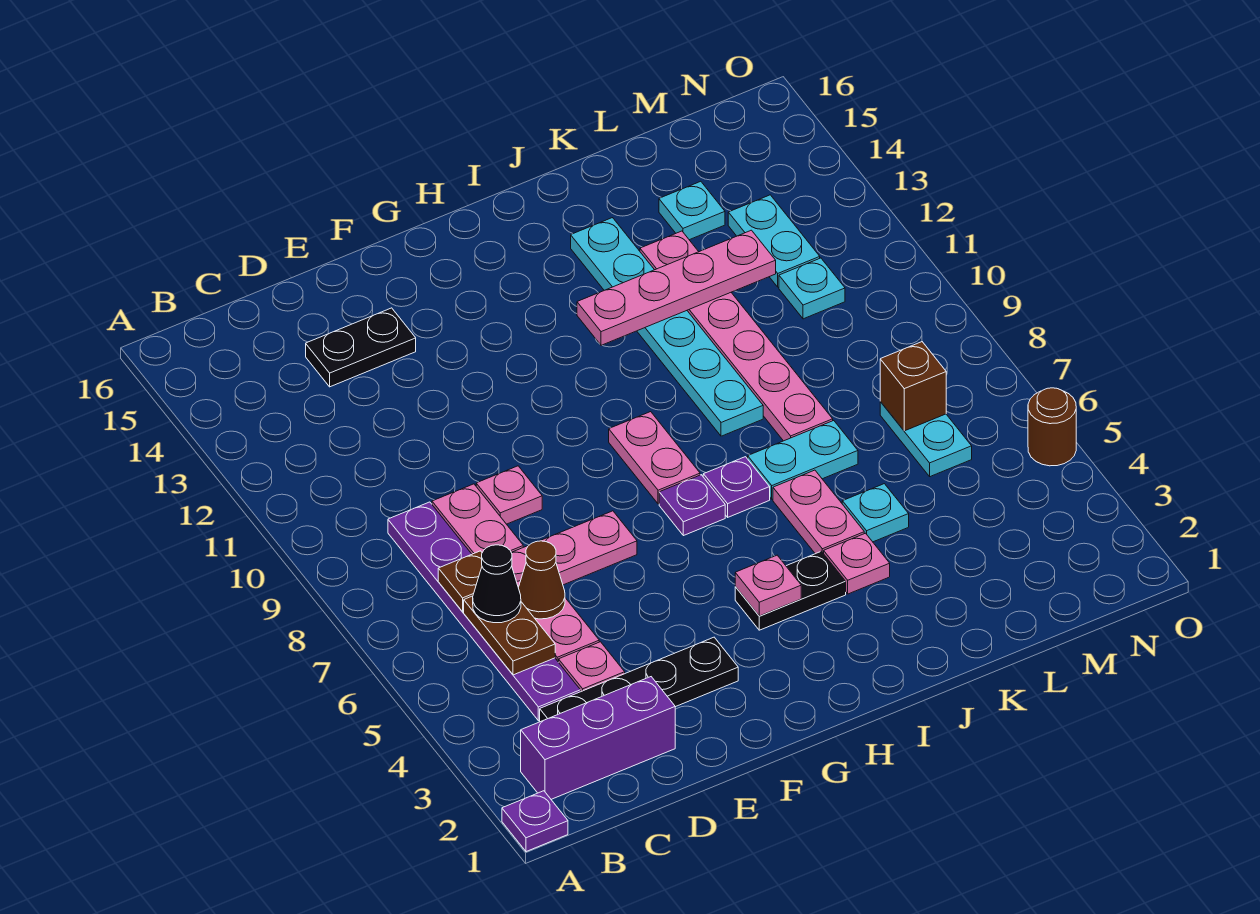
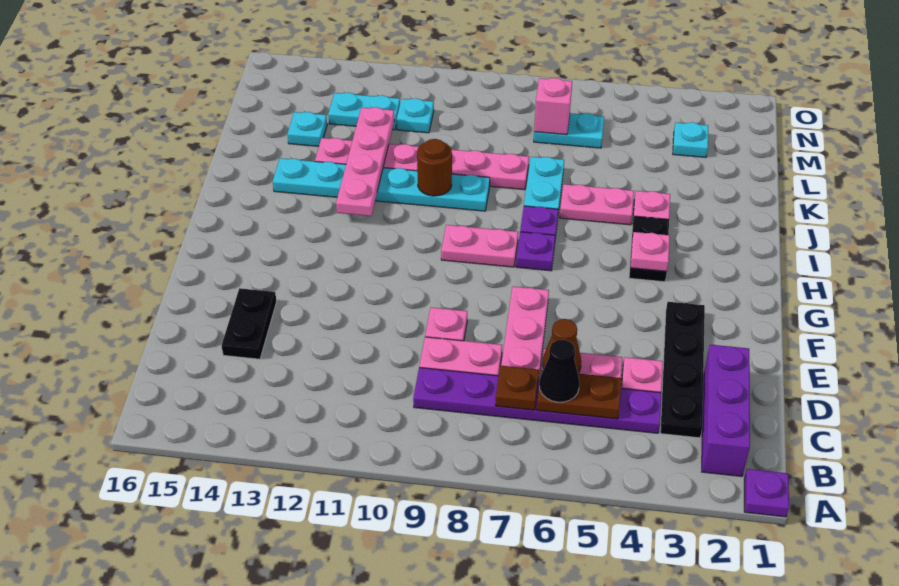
cyan plate K5 level 1 -> cyan plate M3 level 1
brown brick M7 level 2 -> pink brick M7 level 2
brown round brick O5 level 1 -> brown round brick J10 level 2

